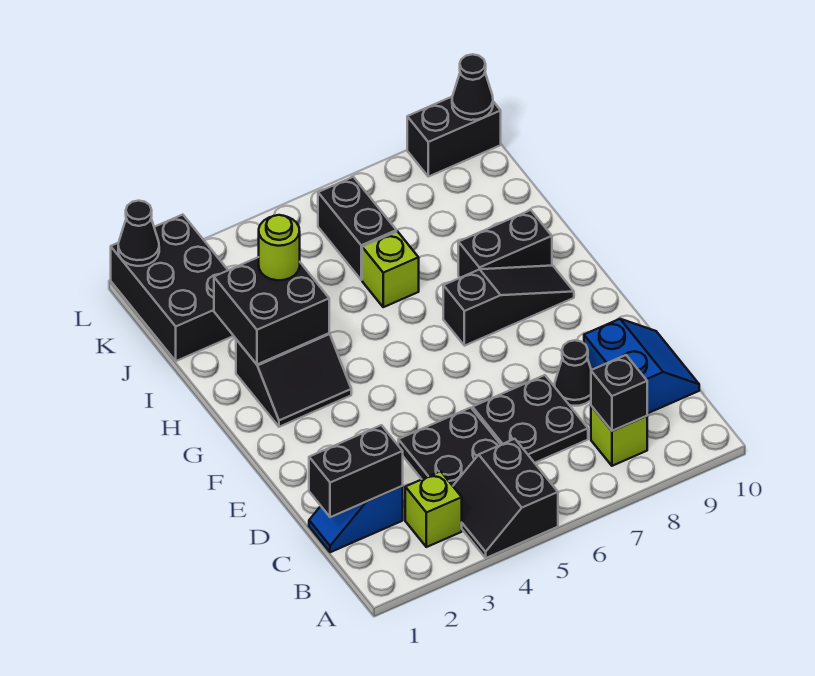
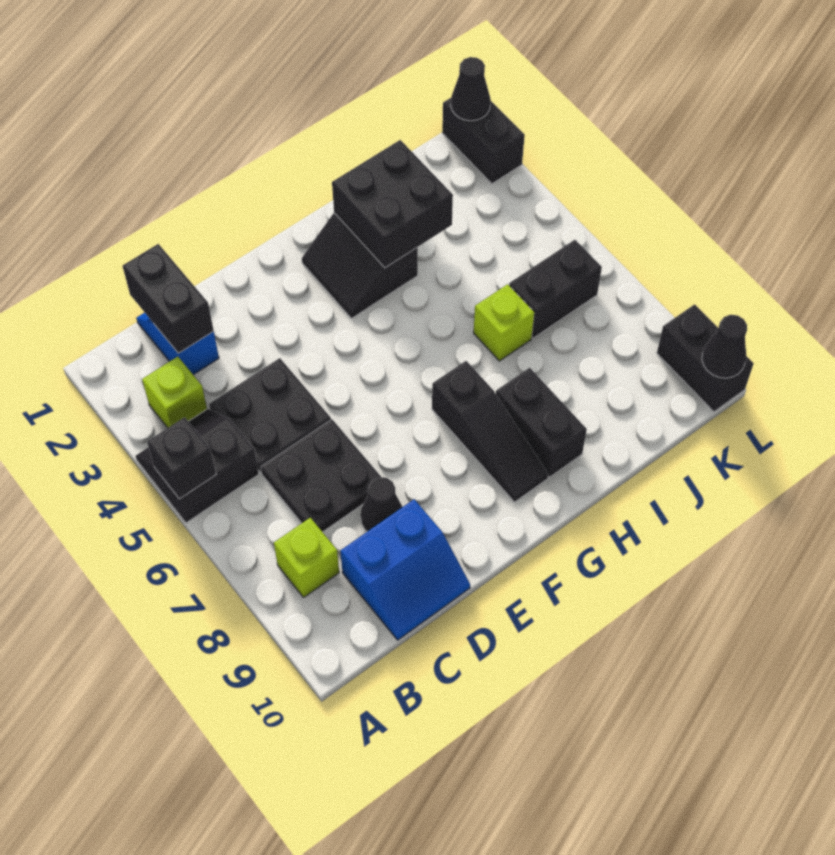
black brick B8 level 2 -> black brick A5 level 2
lime round brick I3 level 3 -> none
black brick J1:L2 level 1 -> black brick L1:L2 level 1

